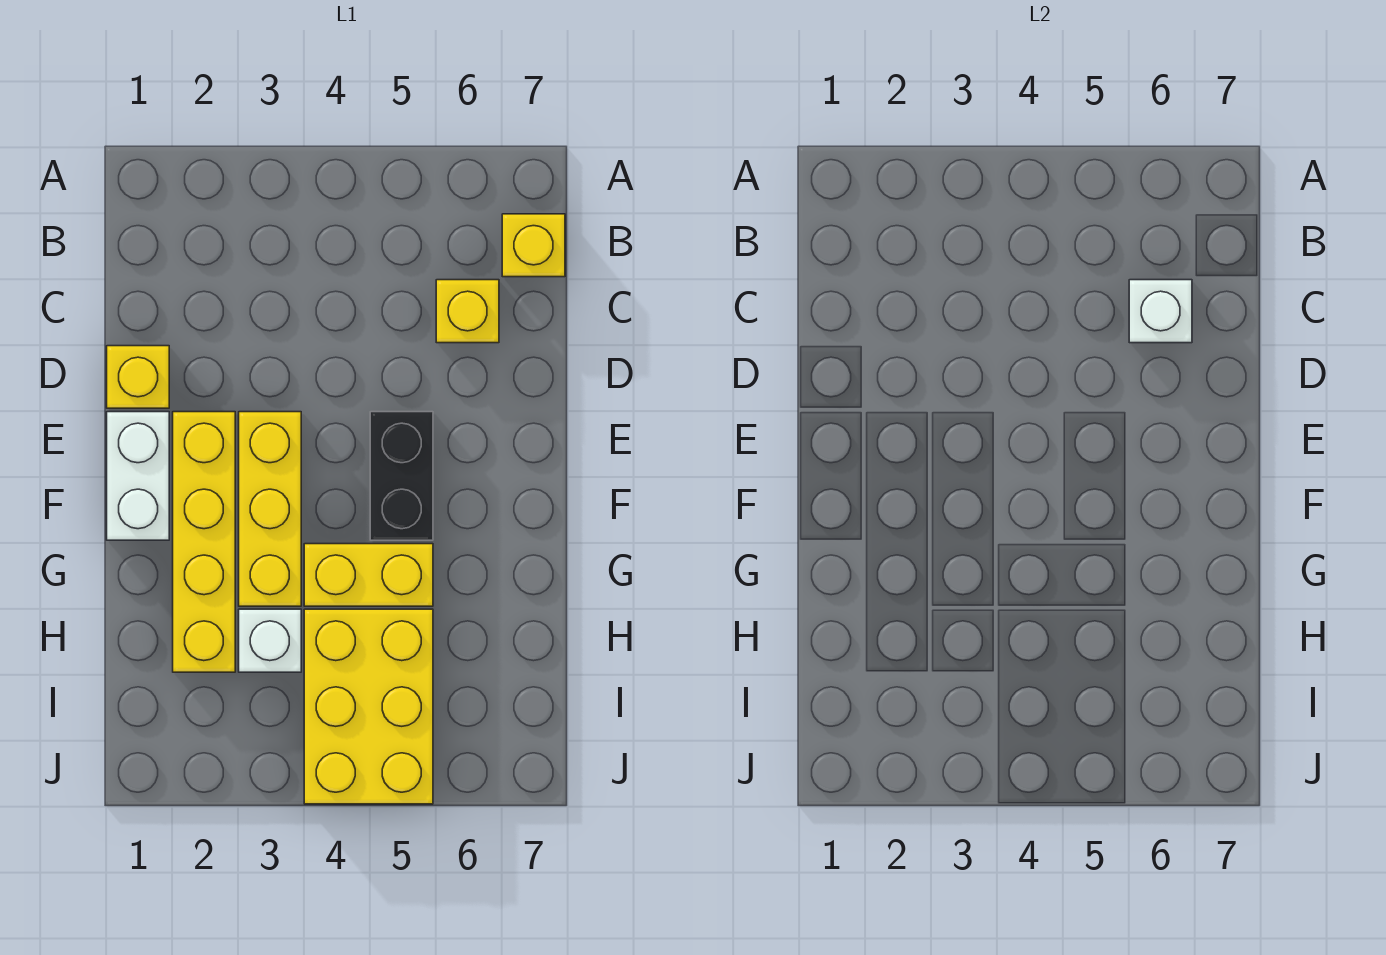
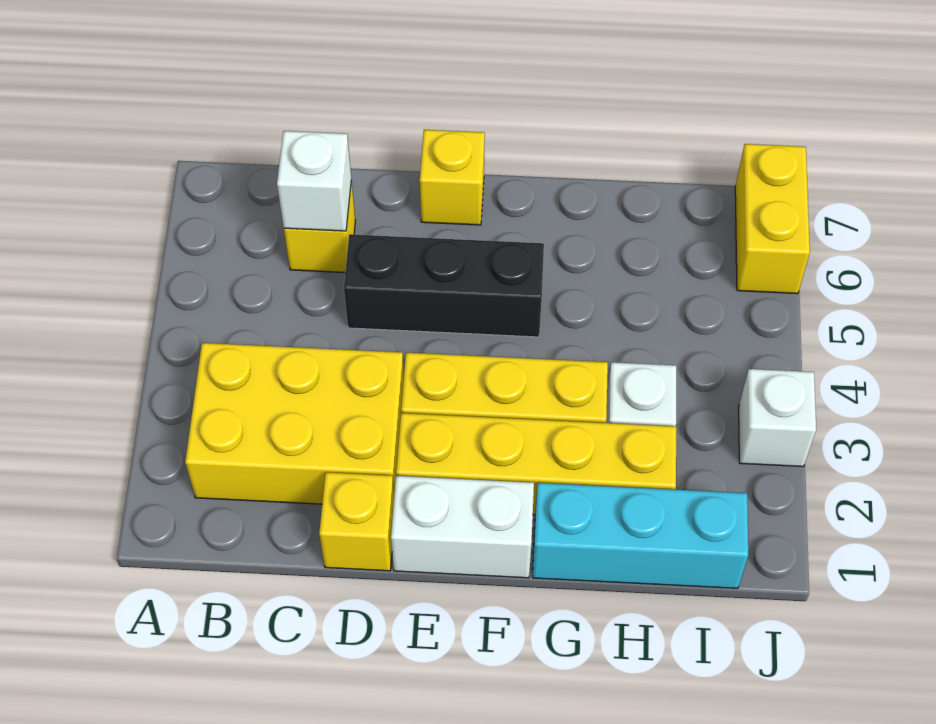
yellow brick B7 level 1 -> yellow brick E7 level 1
black brick E5:F5 level 1 -> black brick D5:F5 level 1
none -> cyan brick G1:I1 level 1
yellow brick G4:G5 level 1 -> yellow brick J6:J7 level 1
yellow brick H4:J5 level 1 -> yellow brick B2:D3 level 1
none -> white brick J3 level 1

